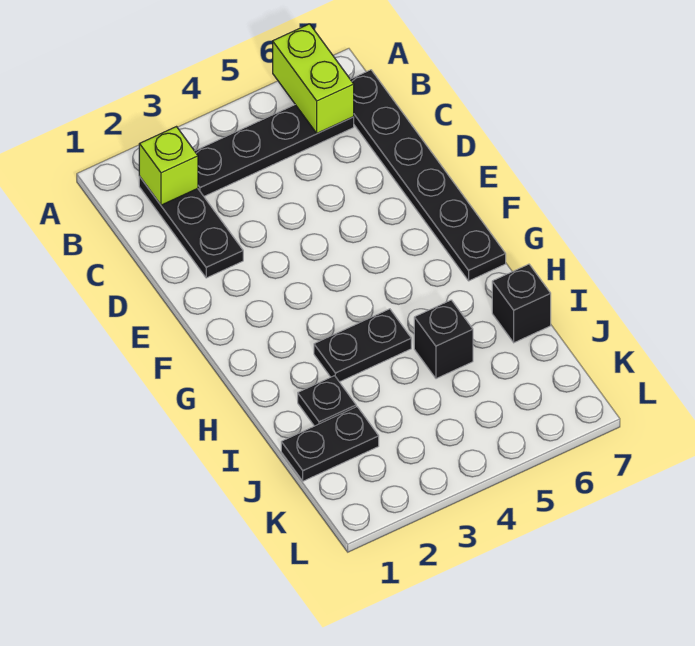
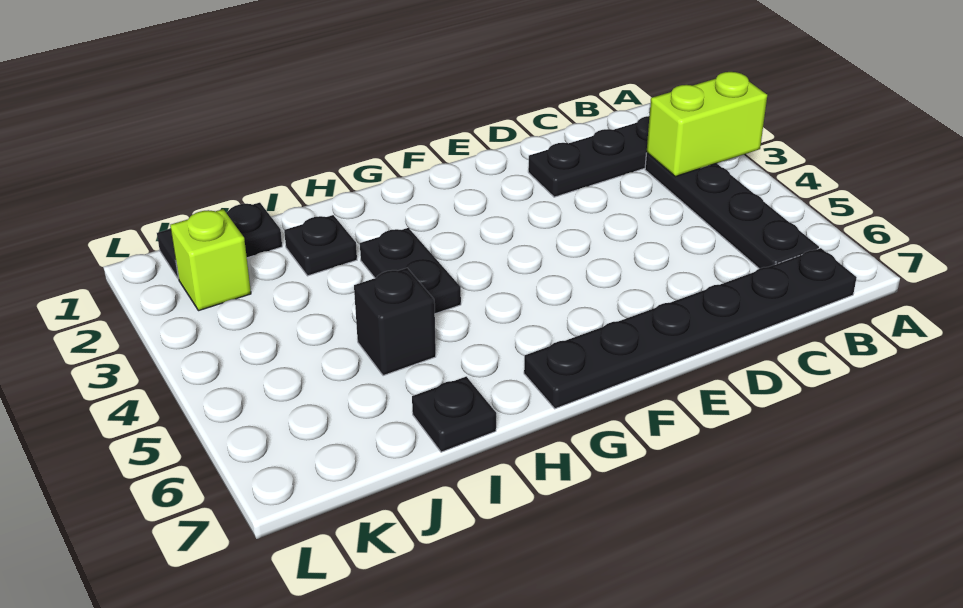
lime brick A6:B6 level 2 -> lime brick A3:B3 level 2
lime brick B2 level 2 -> lime brick K2 level 1
black brick I7 level 1 -> black plate I7 level 1
black plate J1:J2 level 1 -> black plate J1:K1 level 1

